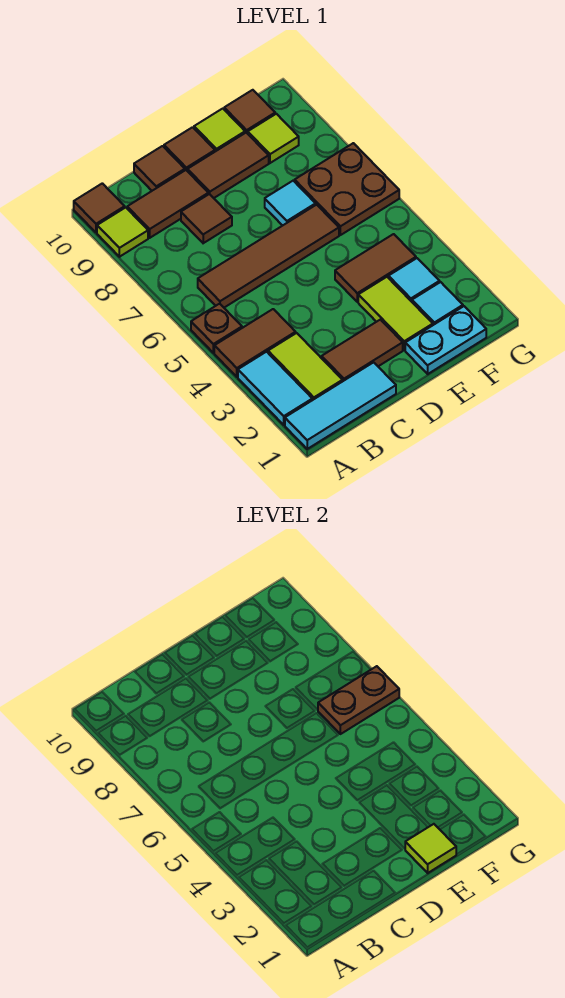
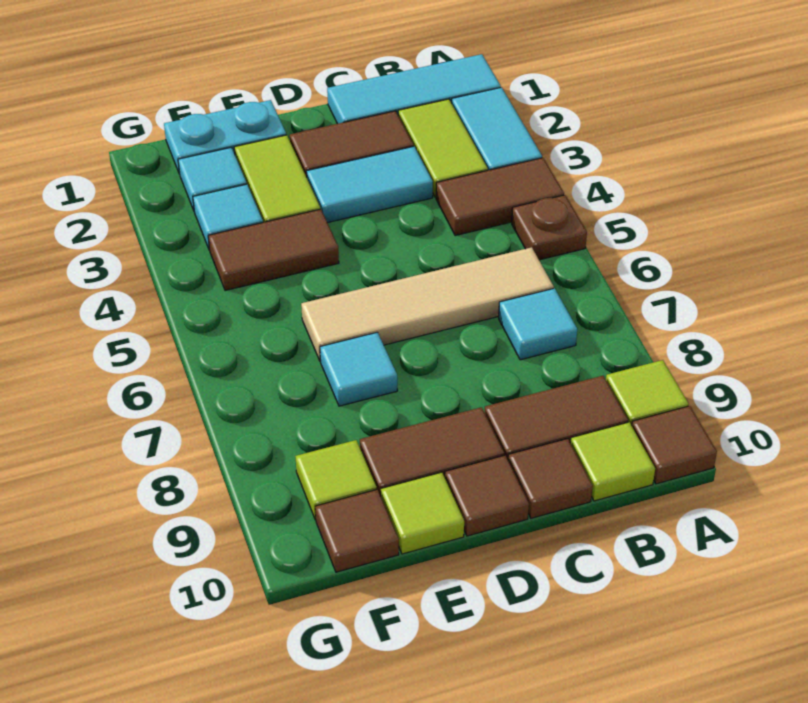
brown tile B6:E6 level 1 -> tan tile B6:E6 level 1
none -> cyan tile B7 level 1
none -> cyan tile C3:D3 level 1
brown tile C8 level 1 -> none
lime tile E1 level 2 -> lime tile B10 level 1
brown plate F6:G7 level 1 -> none
brown plate F6:G6 level 2 -> none

